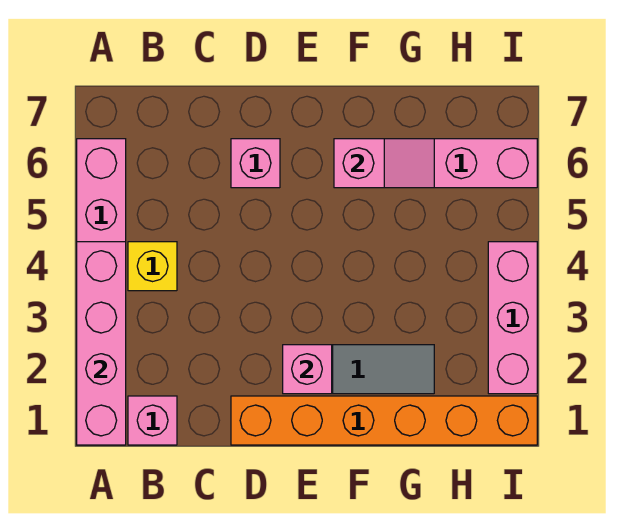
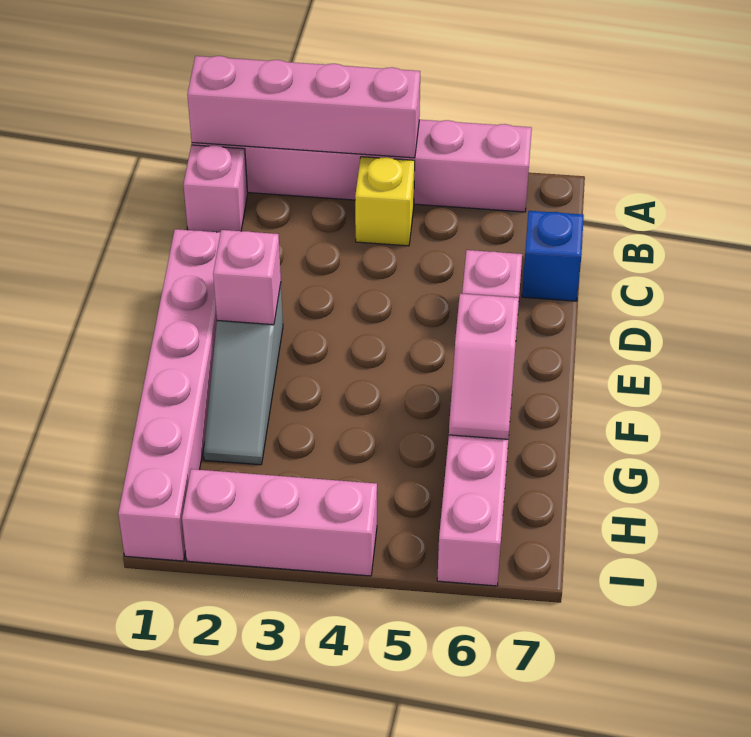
none -> blue brick C7 level 1
orange brick D1:I1 level 1 -> pink brick D1:I1 level 1

